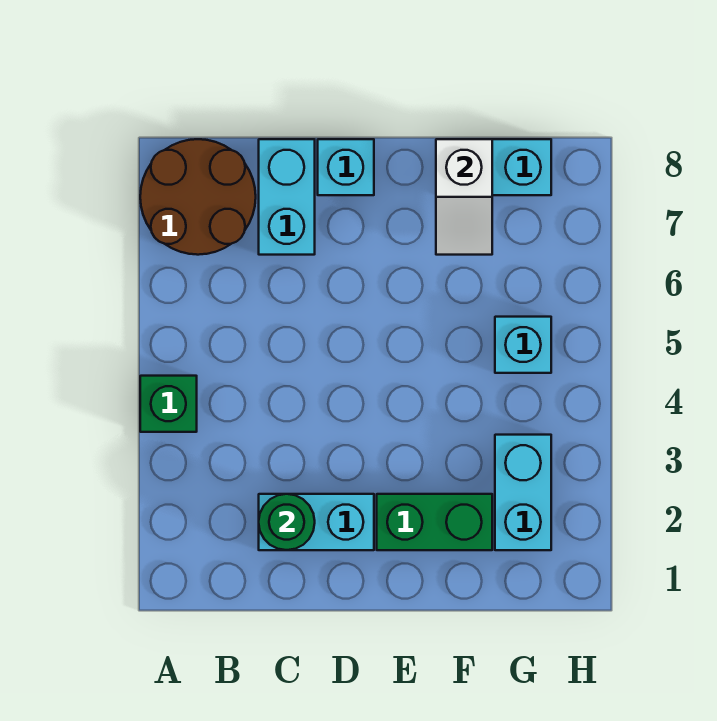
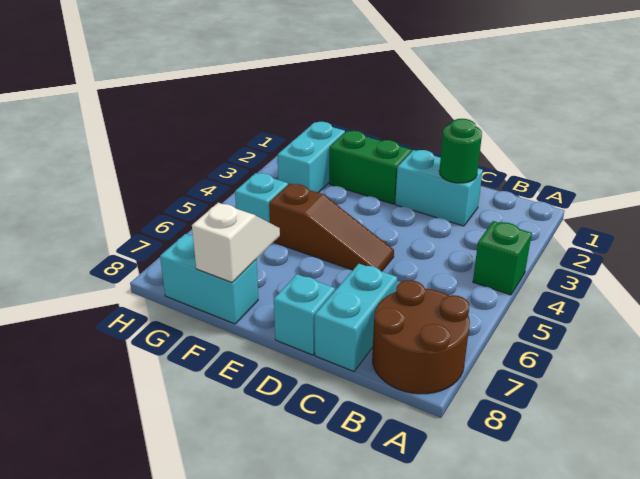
none -> brown slope D5:F5 level 1 top F

